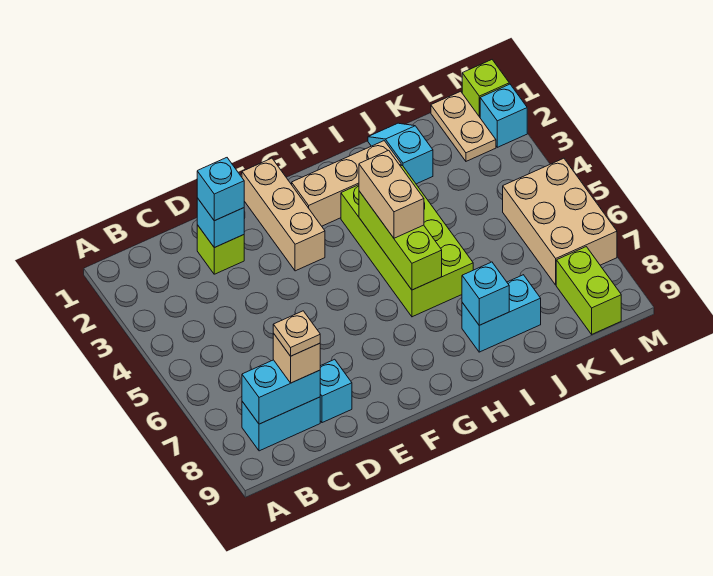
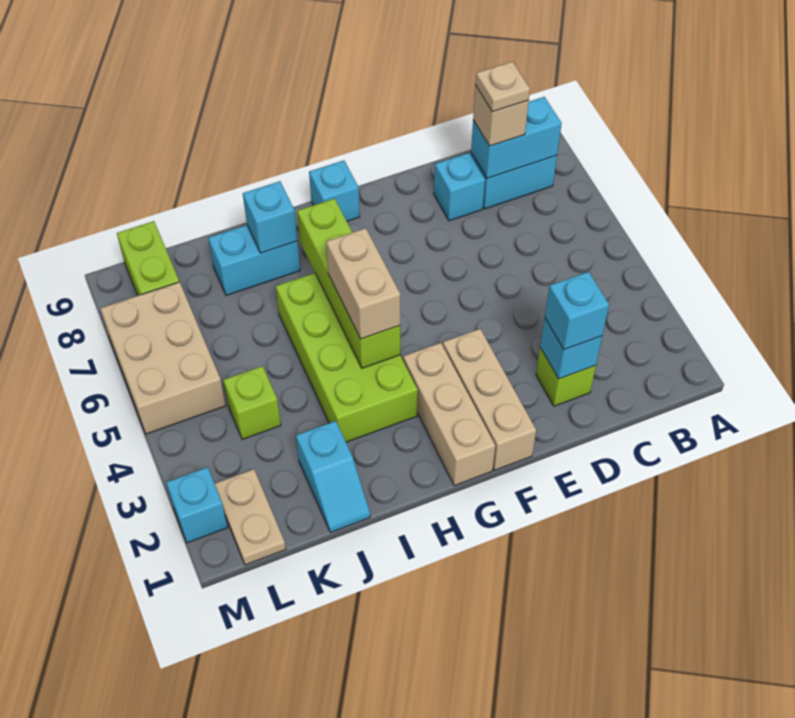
tan brick G2:I2 level 1 -> tan brick G1:G3 level 1
none -> cyan brick G9 level 1
lime brick H4:H6 level 2 -> lime brick H4:H7 level 2
lime brick M1 level 1 -> lime brick K4 level 1

